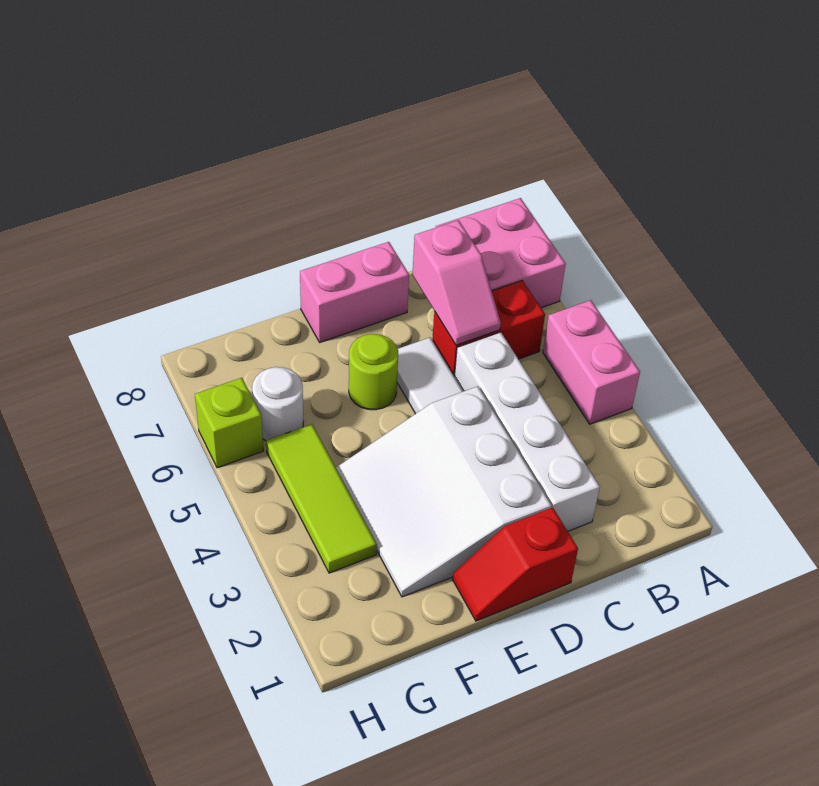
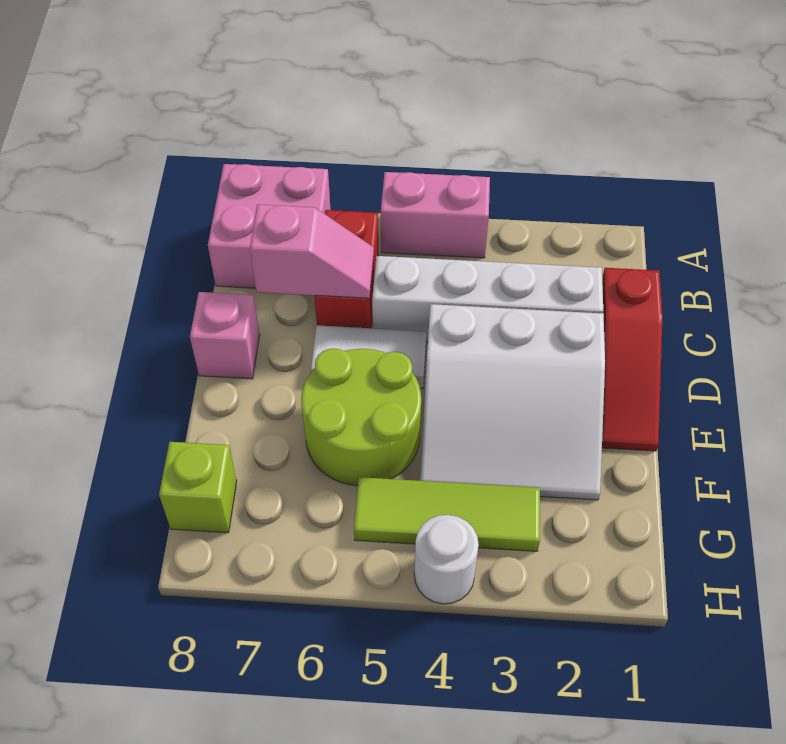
red slope D1:E1 level 1 top D -> red slope C1:E1 level 1 top C
pink brick D8:E8 level 1 -> pink brick D8 level 1
lime round brick E6 level 1 -> lime round brick E5:F6 level 1
white round brick G6 level 1 -> white round brick H4 level 1
lime brick H6 level 1 -> lime brick G8 level 1

